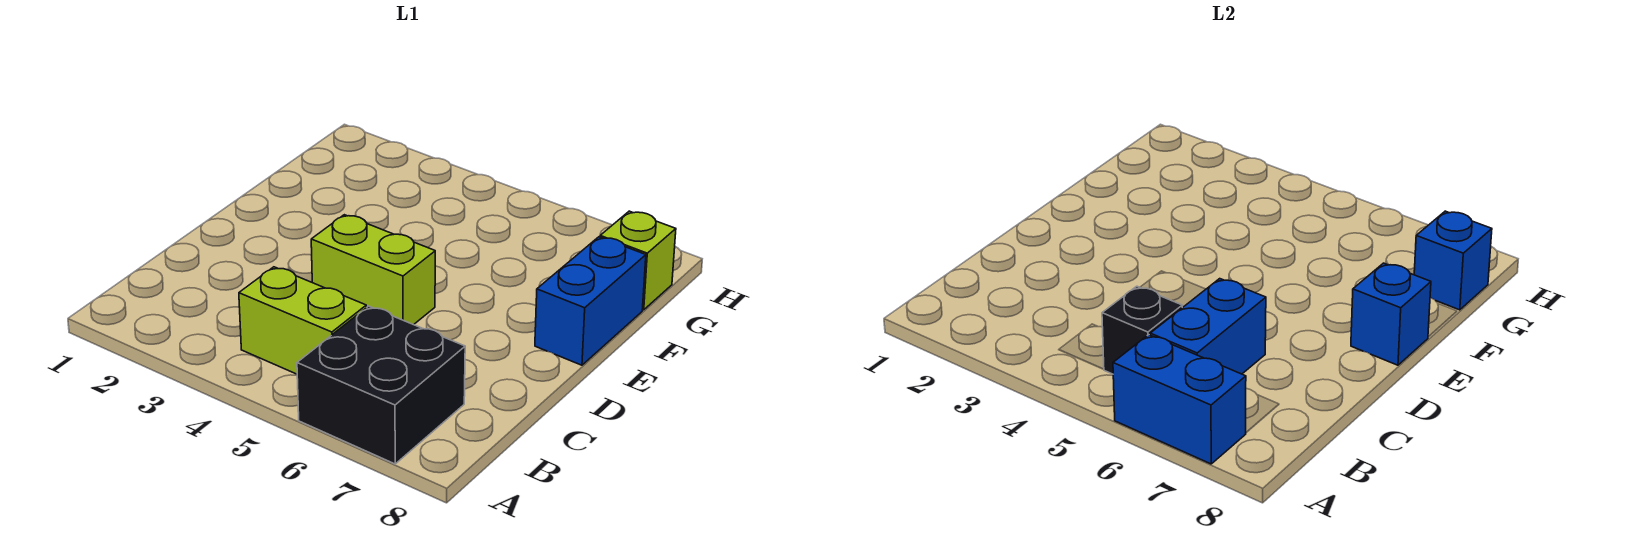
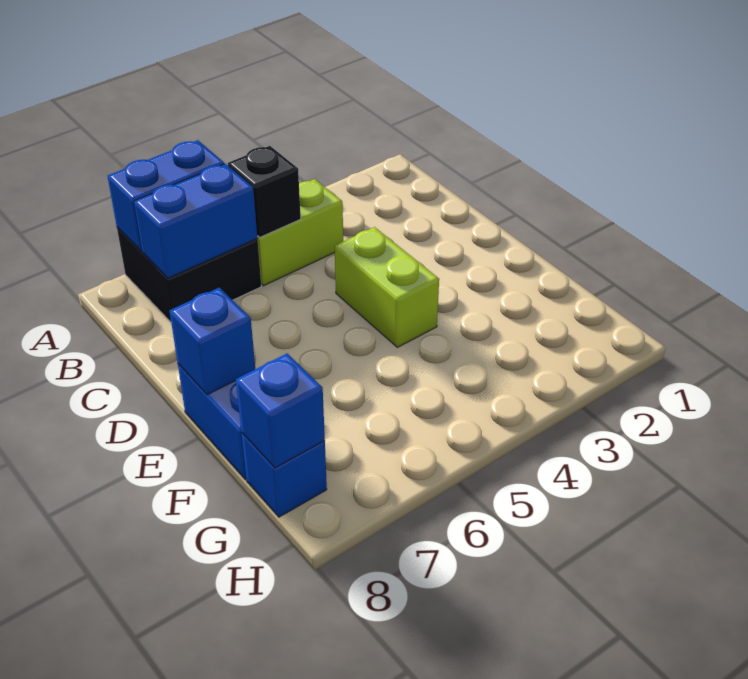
blue brick B6:C6 level 2 -> blue brick B6:B7 level 2
lime brick D4:D5 level 1 -> lime brick D4:E4 level 1
lime brick G8 level 1 -> blue brick G8 level 1

